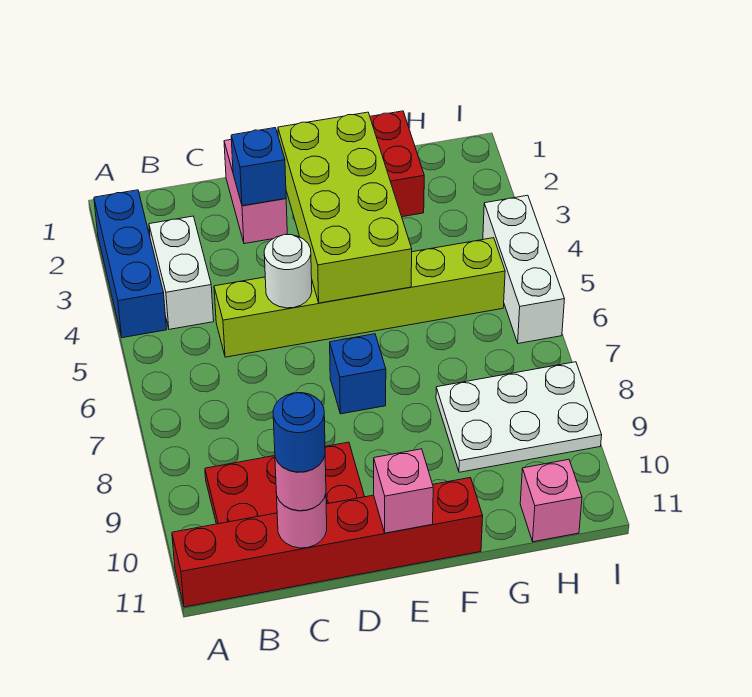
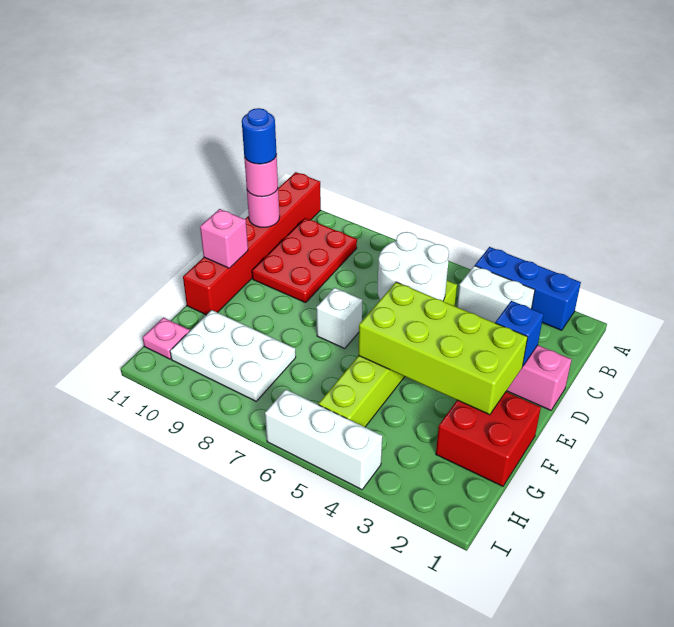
white round brick D5 level 2 -> white round brick C5:D6 level 2
blue brick E7 level 1 -> white brick E7 level 1
white plate G8:I9 level 1 -> white plate G8:H10 level 1
pink brick H11 level 1 -> pink plate H11 level 1

